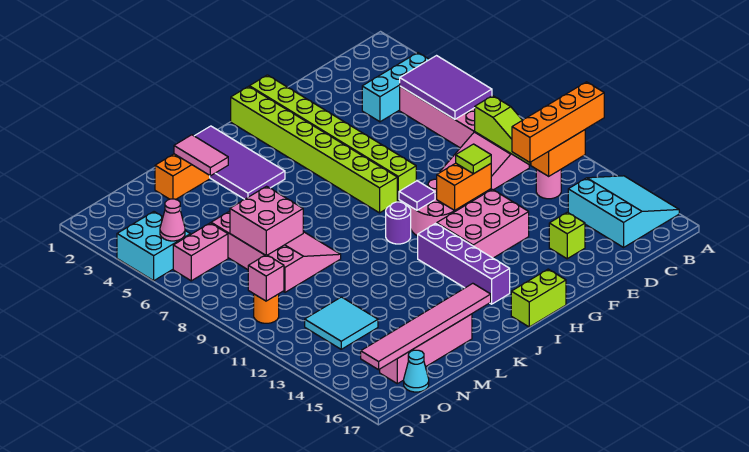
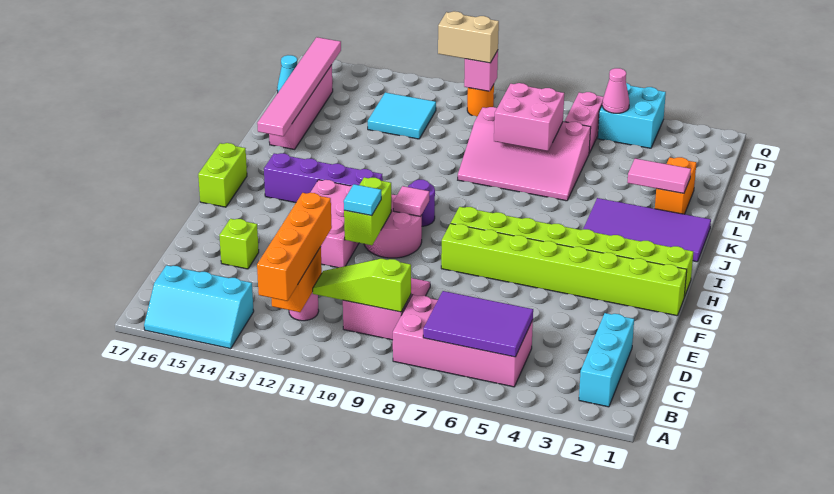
cyan slope A14:C16 level 1 top C -> cyan slope A14:B16 level 1 top B
cyan brick B4:D4 level 1 -> cyan brick B2:D2 level 1
orange brick F11:G11 level 2 -> lime brick F11:G11 level 2
lime tile F11 level 3 -> cyan tile F11 level 3
purple tile H10 level 2 -> pink tile H10 level 2
none -> tan brick P10:P11 level 3

